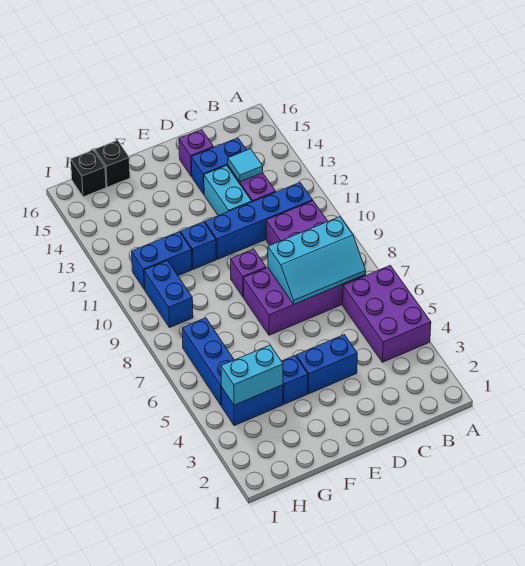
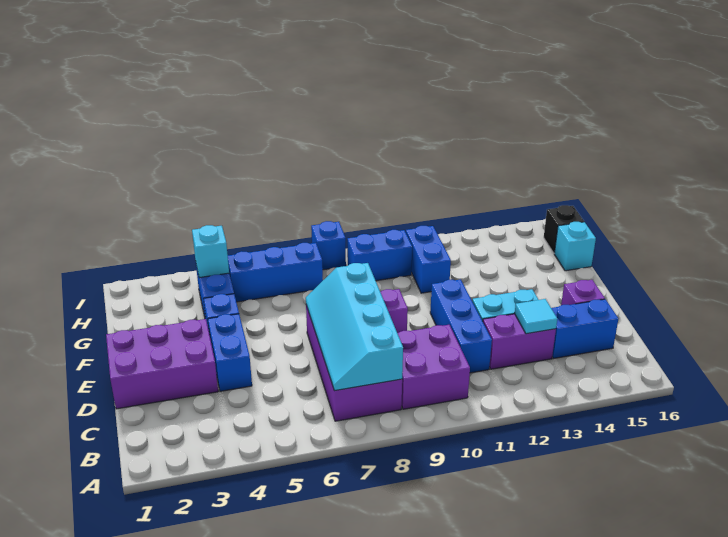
purple brick A4:B6 level 1 -> purple brick D1:E3 level 1
cyan slope B7:D8 level 2 top 8 -> cyan slope B7:E8 level 2 top 8
blue brick B11:E11 level 1 -> blue brick C11:E11 level 1
blue brick C14:D14 level 1 -> blue brick C14:C15 level 1
blue brick F11 level 1 -> blue brick I8 level 1
cyan brick G4:H4 level 2 -> cyan brick H4 level 2
black brick G16 level 1 -> cyan brick G16 level 1

